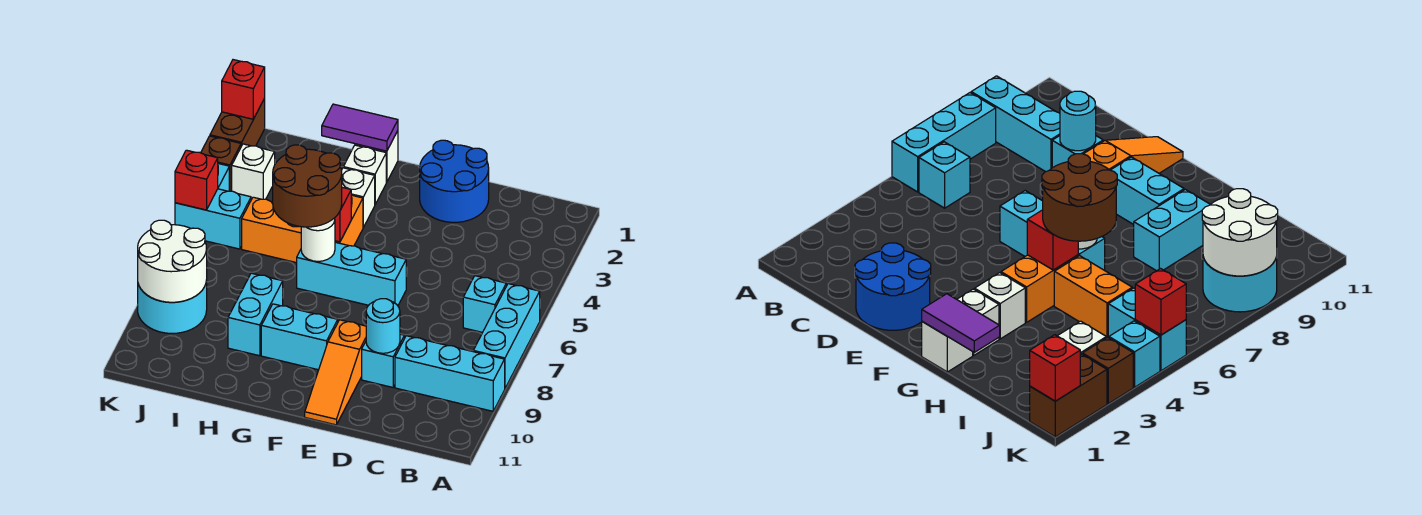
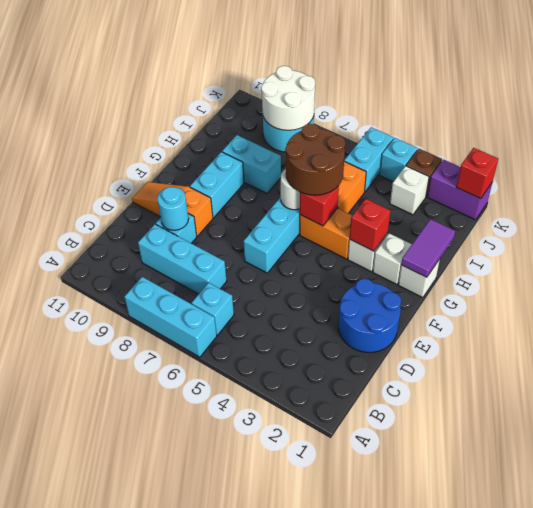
cyan brick A9:C9 level 1 -> cyan brick C7:C9 level 1
brown brick K1:K2 level 1 -> purple brick K1:K2 level 1
red brick K5 level 2 -> red brick G3 level 2

